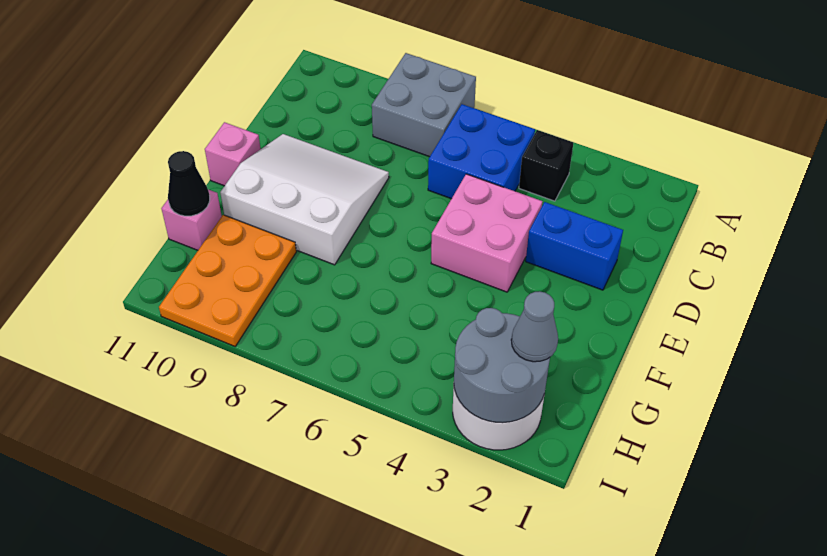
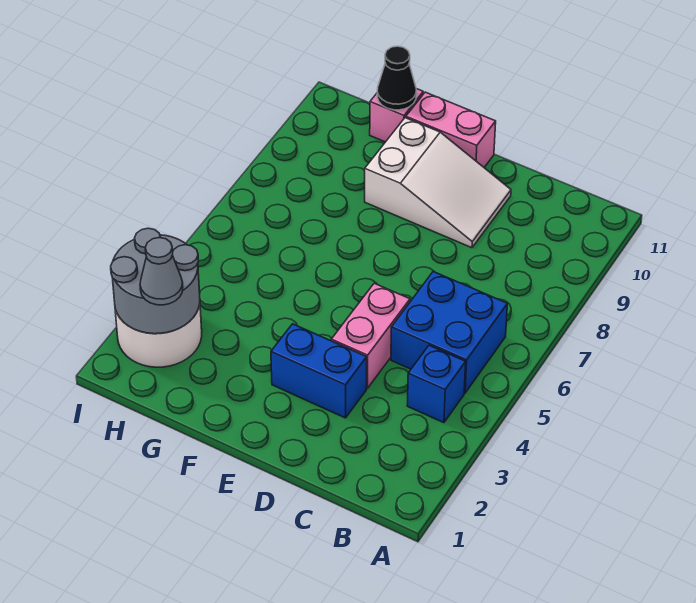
grey brick A7:B8 level 1 -> none
black brick B4 level 1 -> blue brick B4 level 1
blue brick D2:D3 level 1 -> blue brick D3:E3 level 1
pink brick D4:E5 level 1 -> pink brick D4:D5 level 1
white slope D8:F10 level 1 top F -> white slope D9:F10 level 1 top F
pink brick E11 level 1 -> pink brick E11:F11 level 1
orange plate G9:I10 level 1 -> none

